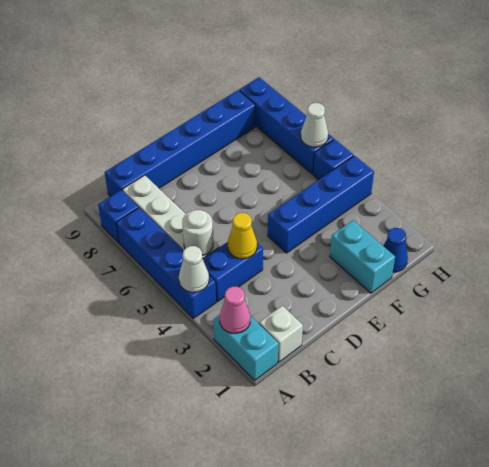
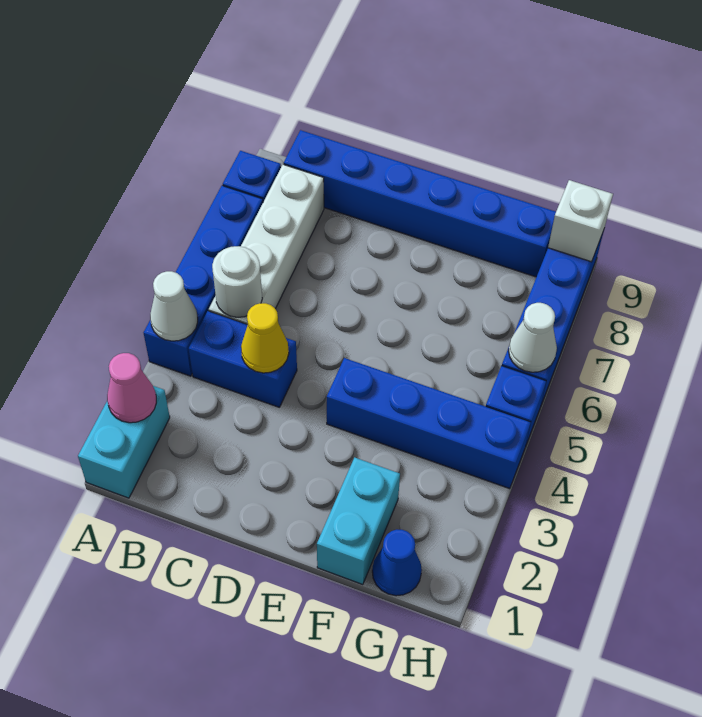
white brick B1 level 1 -> white brick H9 level 2

